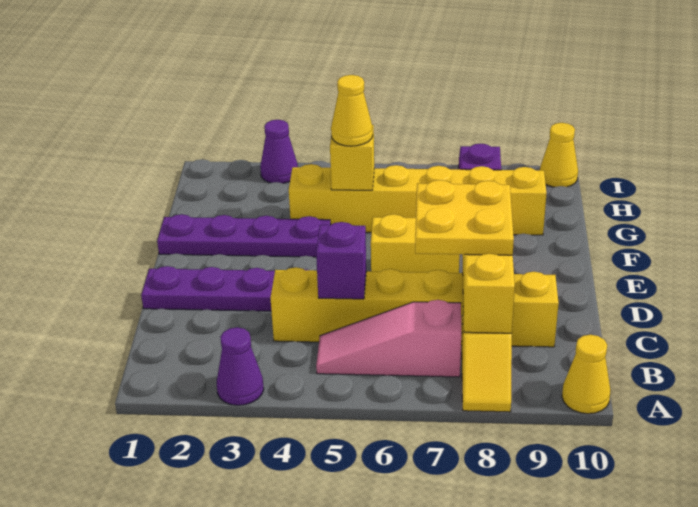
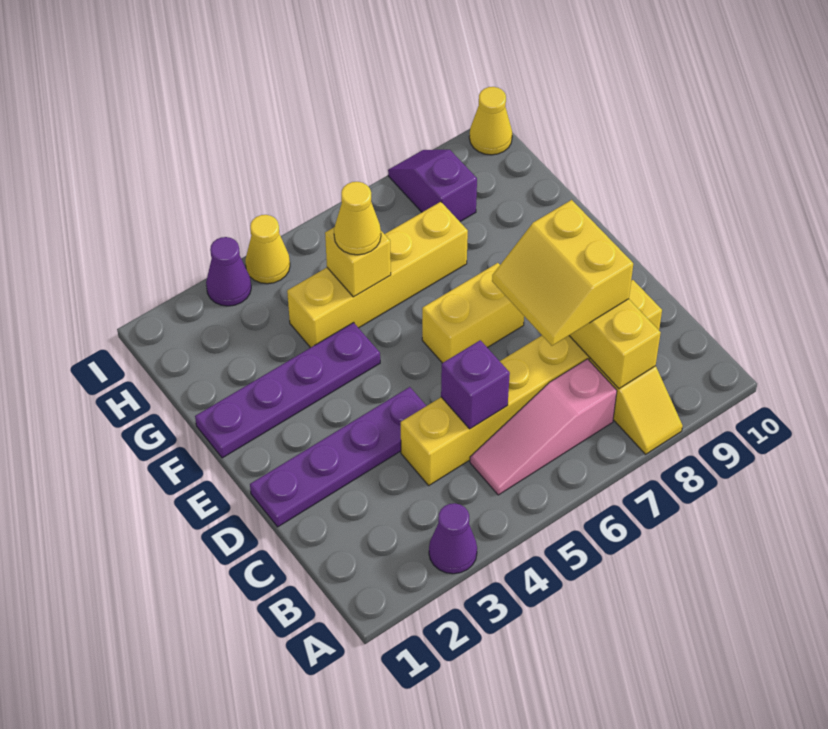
yellow cone A10 level 1 -> yellow cone I4 level 1
yellow plate C7:D8 level 3 -> yellow slope C7:D8 level 3 top 8
yellow brick G4:G9 level 1 -> yellow brick G4:G7 level 1

